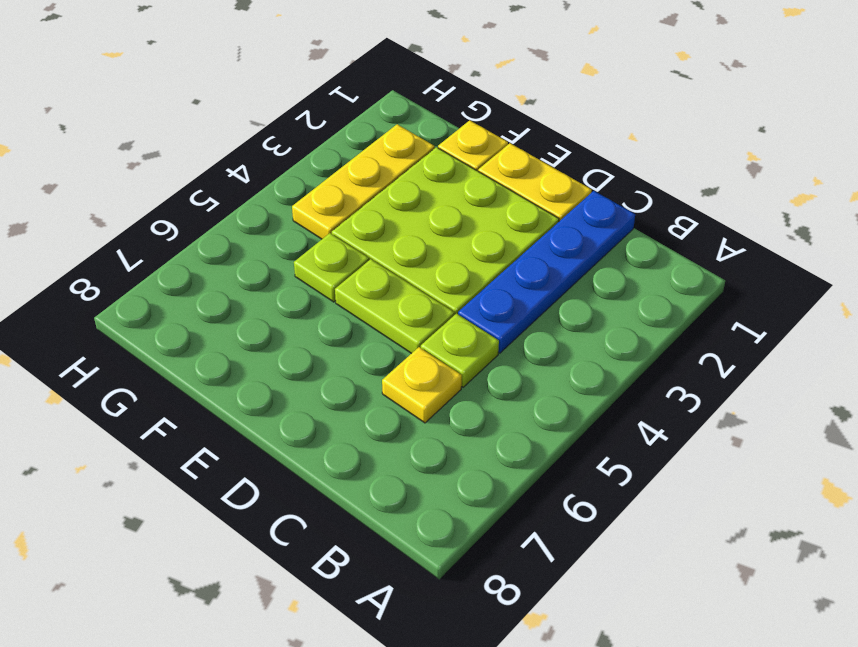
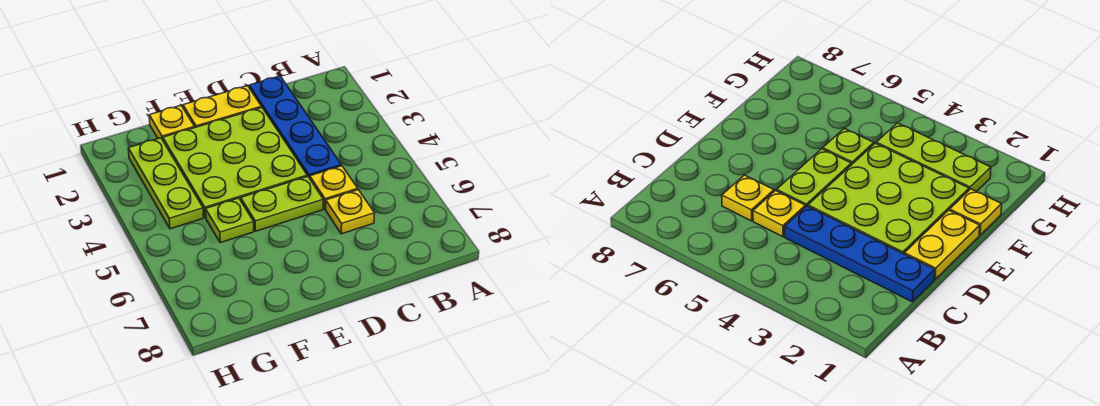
lime plate C5 level 1 -> yellow plate C5 level 1
yellow plate G2:G4 level 1 -> lime plate G2:G4 level 1

